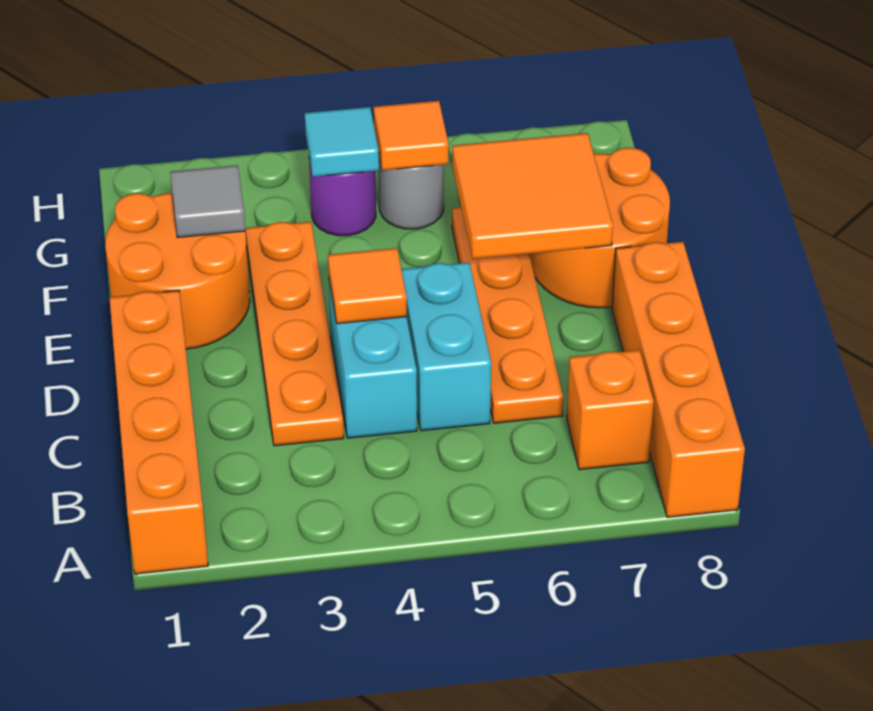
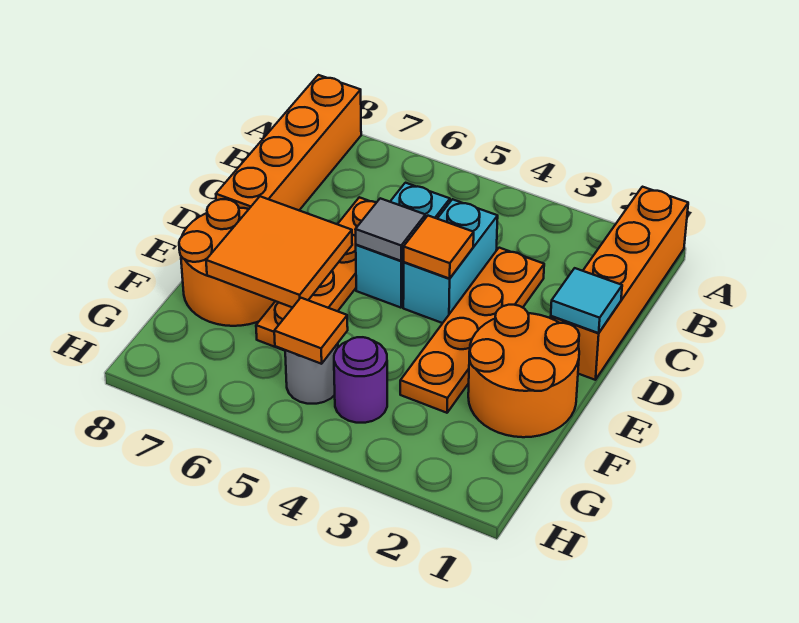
orange brick B7 level 1 -> none
grey tile F2 level 2 -> grey tile D5 level 2
cyan tile G4 level 2 -> cyan tile D1 level 2

